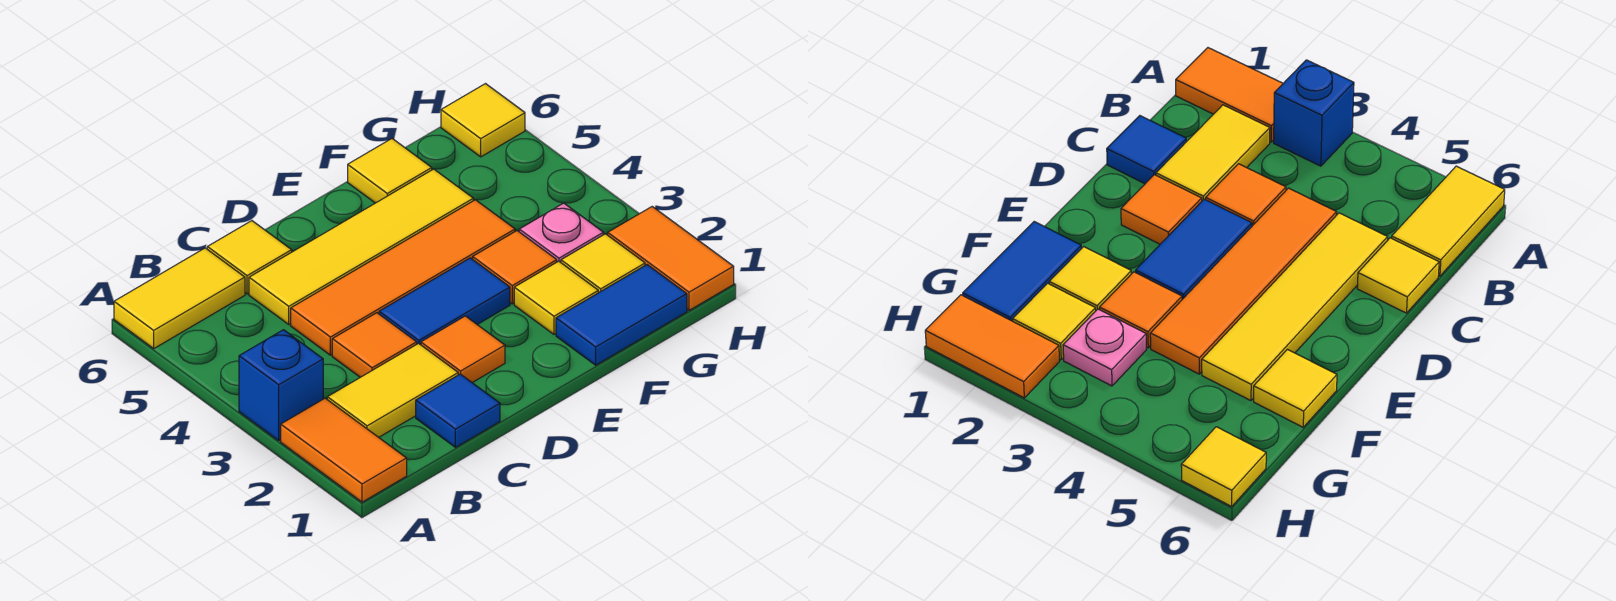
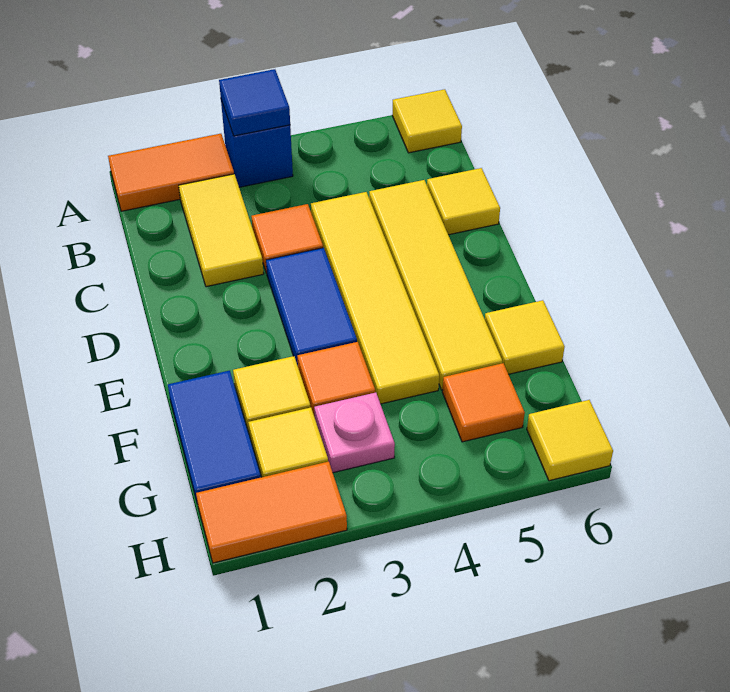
yellow tile A6:B6 level 1 -> yellow tile A6 level 1
blue tile C1 level 1 -> blue tile A3 level 2
orange tile C4:F4 level 1 -> yellow tile C4:F4 level 1
orange tile D2 level 1 -> orange tile G5 level 1

